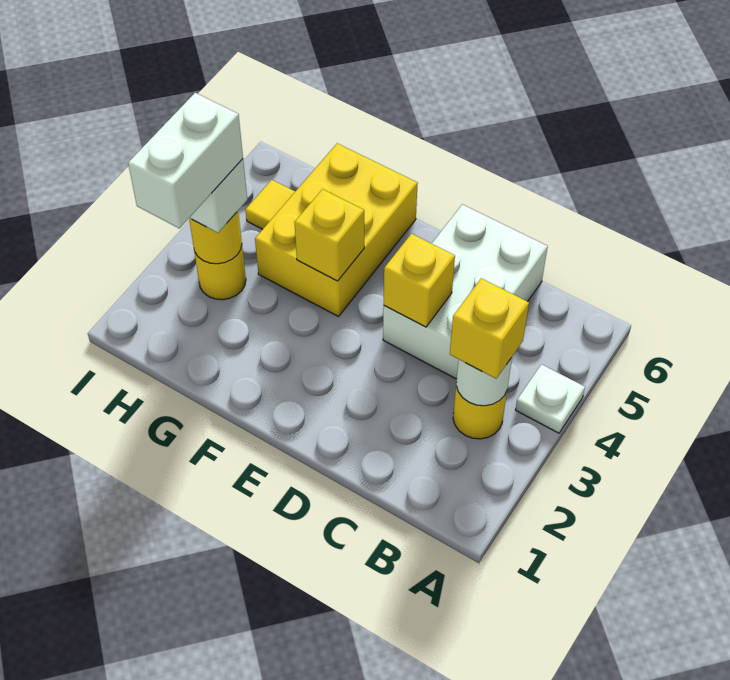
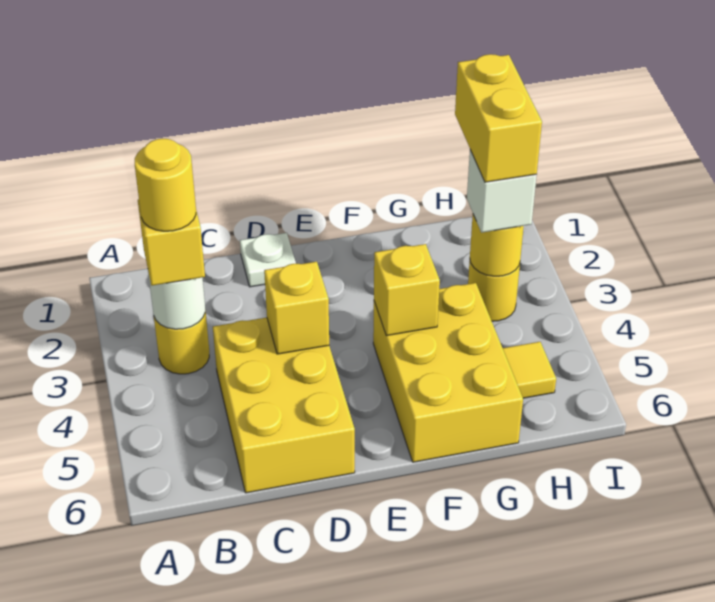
white plate A4 level 1 -> white plate D1 level 1
none -> yellow round brick B3 level 4
white brick C4:D6 level 1 -> yellow brick C4:D6 level 1
white brick H2:H3 level 4 -> yellow brick H2:H3 level 4

